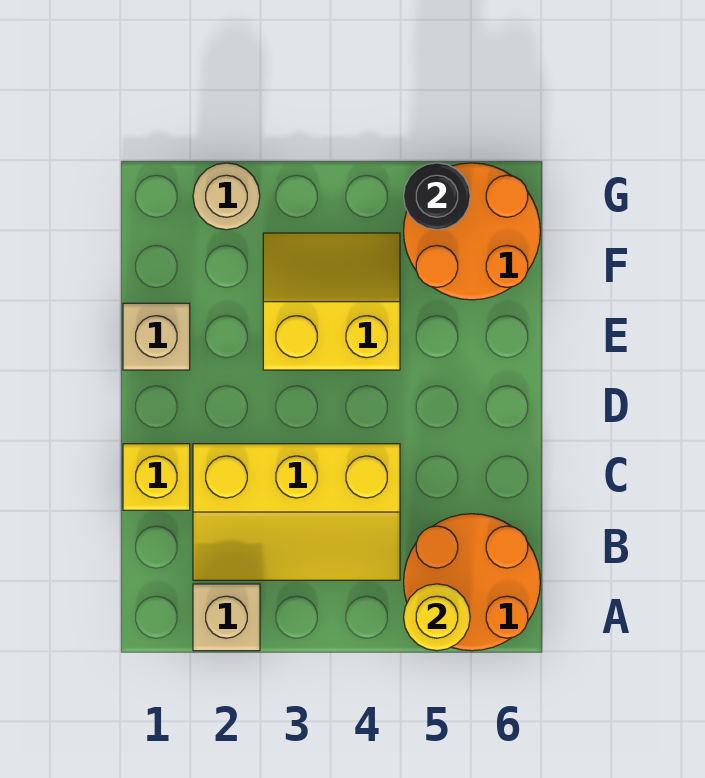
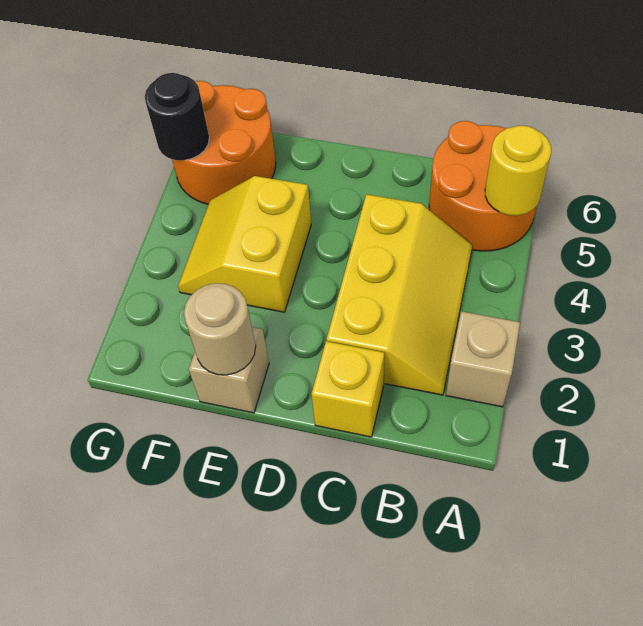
tan round brick G2 level 1 -> tan round brick E1 level 2

